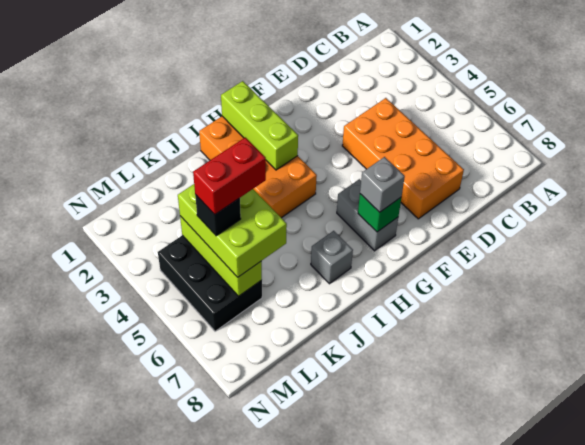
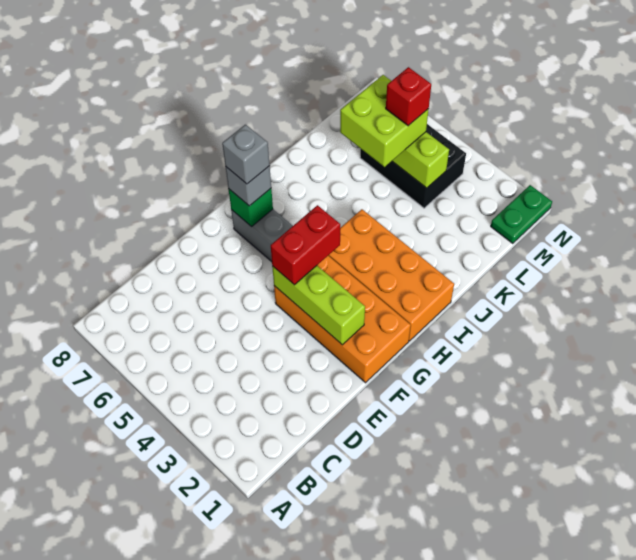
orange brick D4:E7 level 1 -> orange brick F1:G4 level 1
lime brick H1:H3 level 2 -> lime brick F2:F4 level 2
grey brick I7 level 1 -> grey brick G7 level 4
lime brick K4:L6 level 3 -> lime brick K5:L6 level 3
red brick K5:L5 level 5 -> red brick F4:G4 level 3
black brick L5 level 4 -> red brick L5 level 4
none -> green plate M1:N1 level 1

